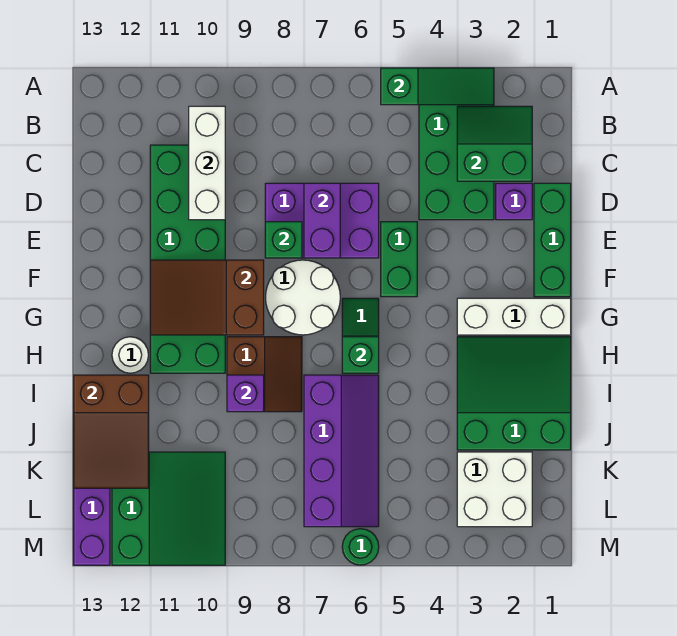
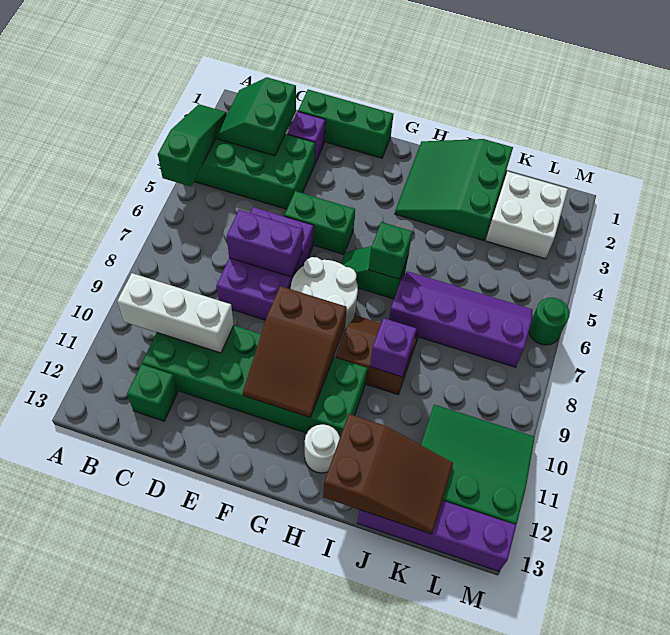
green brick E8 level 2 -> green brick C12 level 1
white brick G1:G3 level 1 -> none

